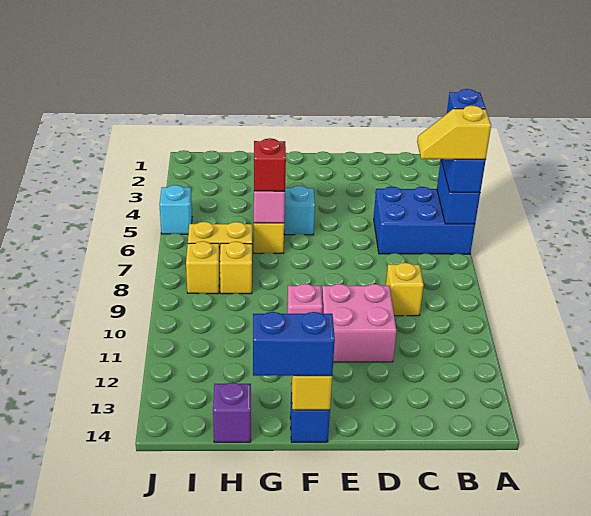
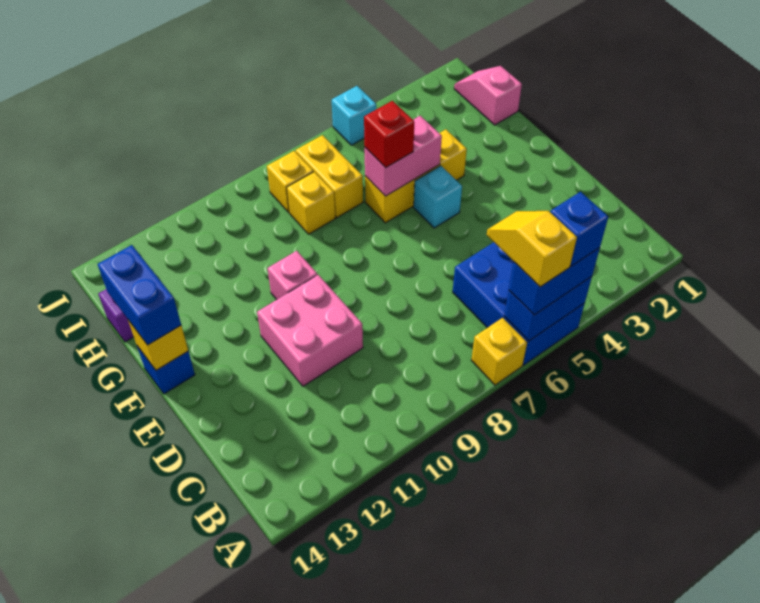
yellow brick C9 level 1 -> yellow brick A7 level 1
none -> pink slope H1:I1 level 1 top H

